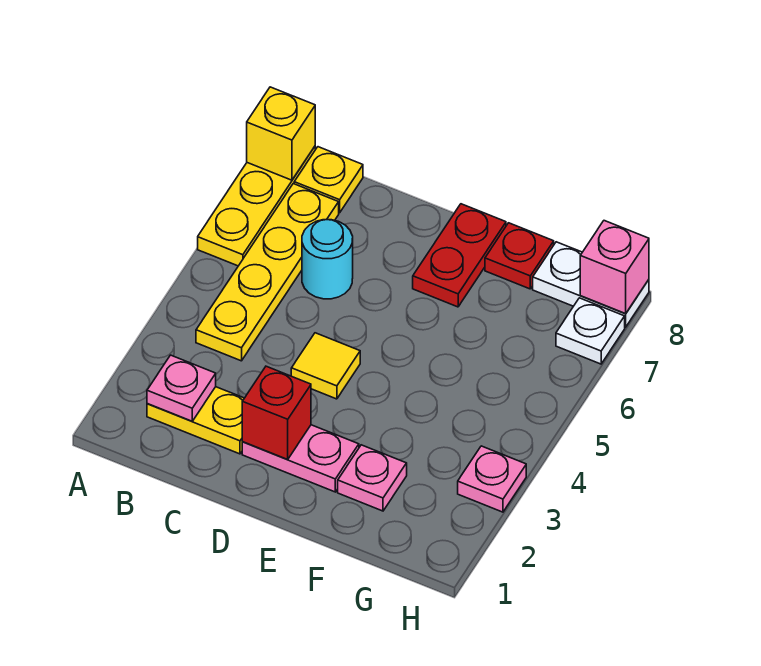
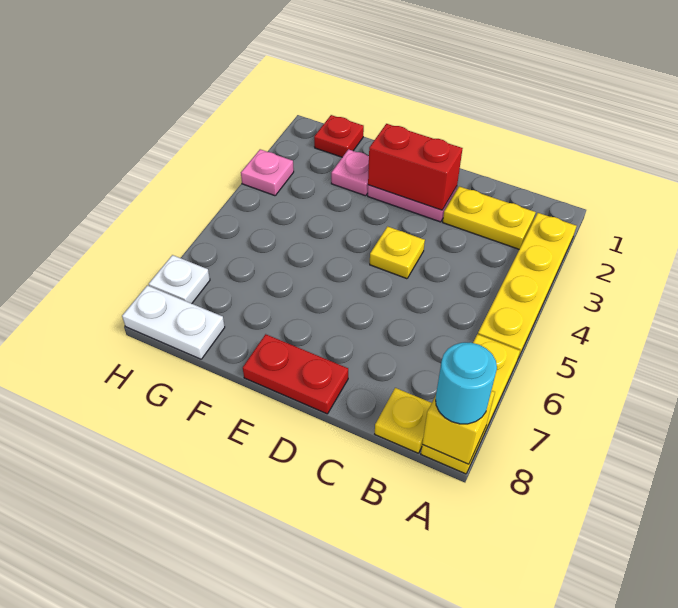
pink plate B2 level 2 -> none
yellow plate B4:B7 level 1 -> yellow plate A2:A5 level 1
cyan round brick C6 level 1 -> cyan round brick A8 level 3
red brick D2 level 2 -> red brick D2:E2 level 2
yellow tile D4 level 1 -> yellow plate D4 level 1
red plate E7:E8 level 1 -> red plate D8:E8 level 1
red plate F8 level 1 -> red plate G1 level 1
pink brick H8 level 2 -> none

